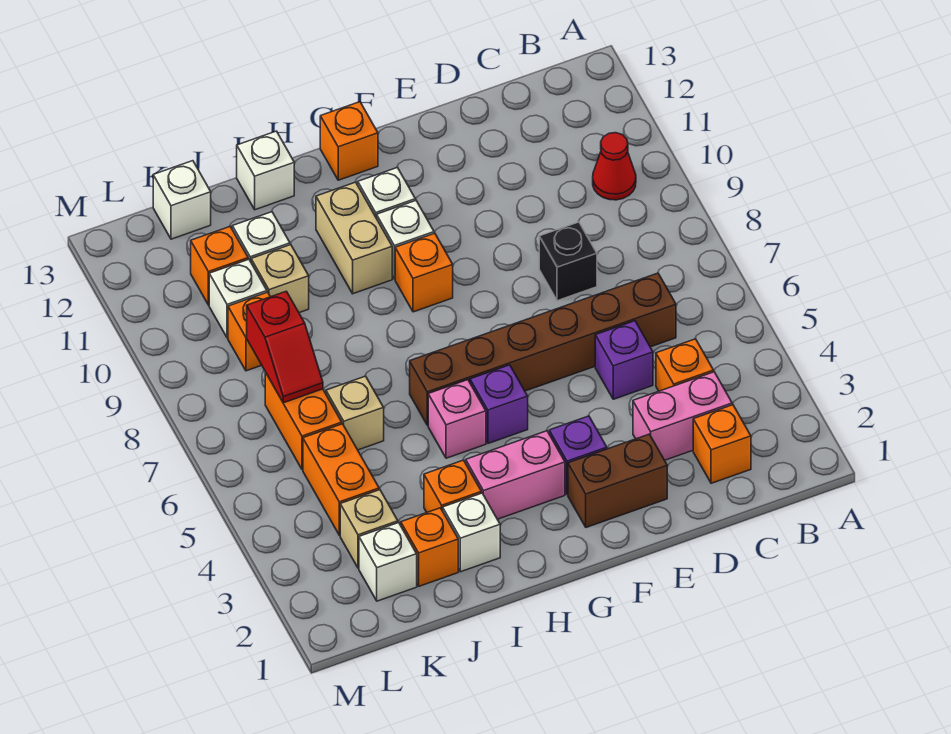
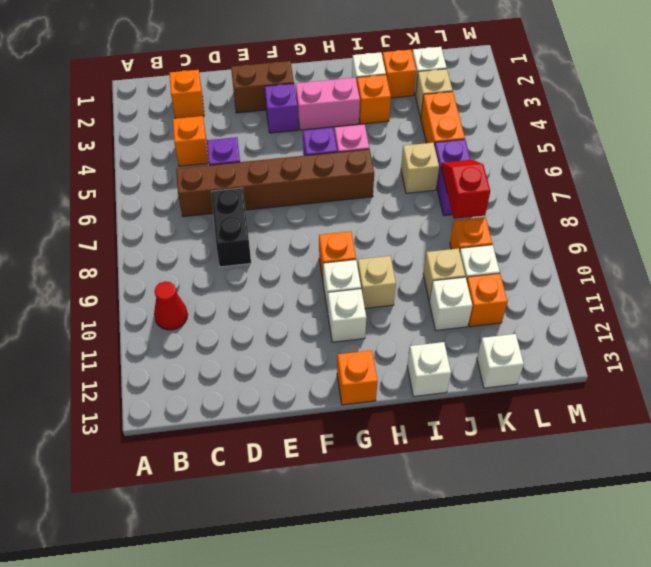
pink brick C3:D3 level 1 -> none
black brick D8 level 1 -> black brick D7:D8 level 1
tan brick H10:H11 level 1 -> tan brick H10 level 1
orange brick K6:K7 level 1 -> purple brick K6:K7 level 1

